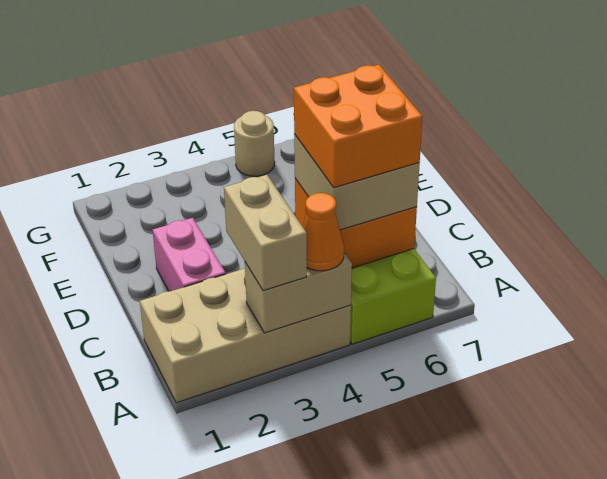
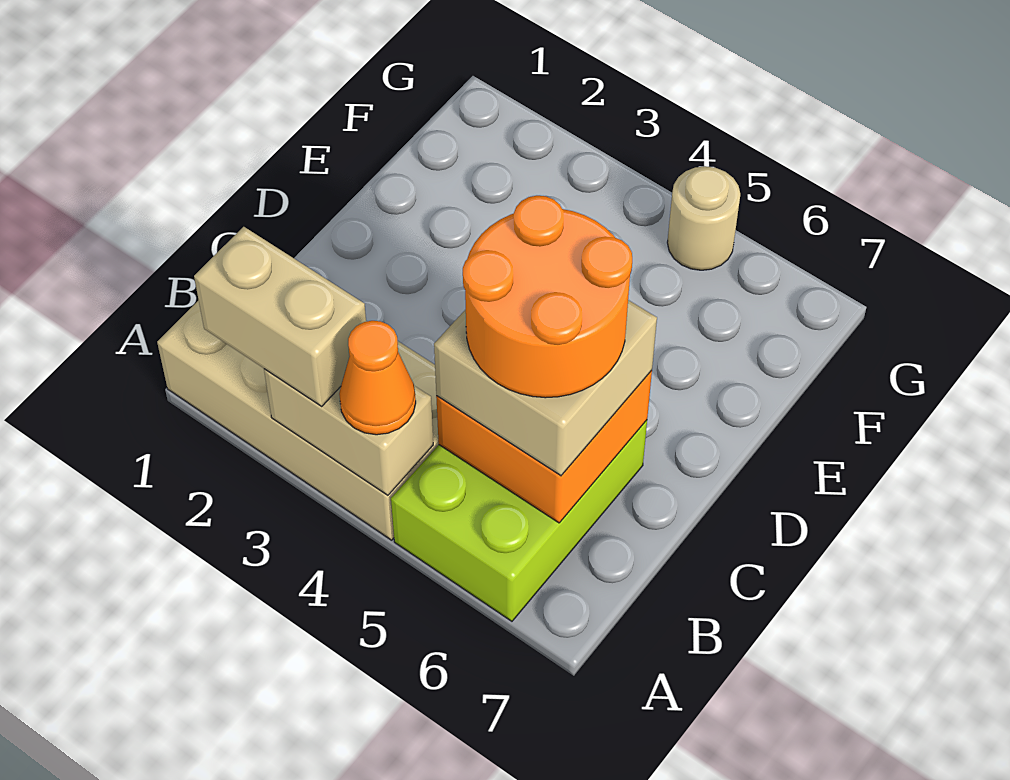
tan brick A3:B3 level 3 -> tan brick A2:A3 level 3
orange brick B5:C6 level 4 -> orange round brick B5:C6 level 4
pink brick C2:D2 level 1 -> none

